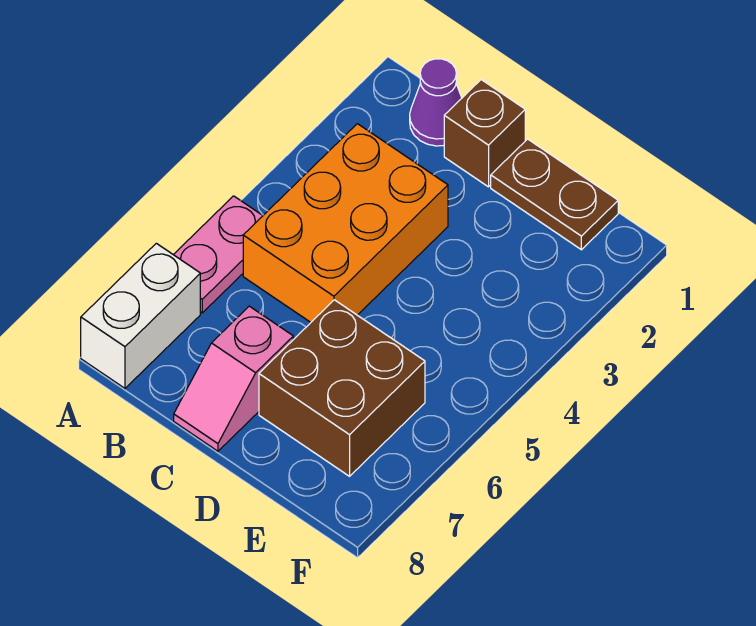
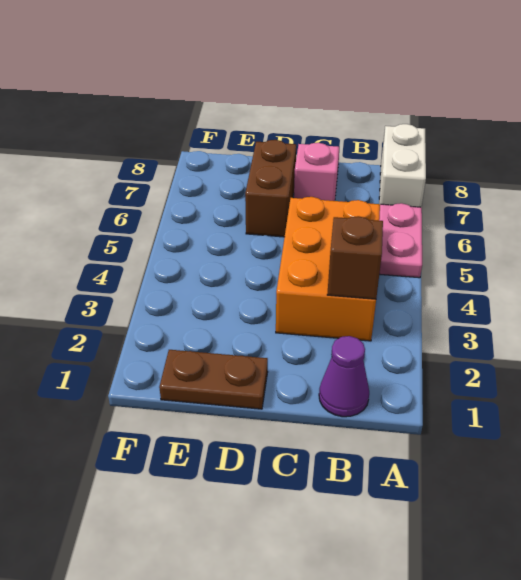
brown brick C1 level 1 -> brown brick B3 level 2
brown brick D6:E7 level 1 -> brown brick D6:D7 level 1

